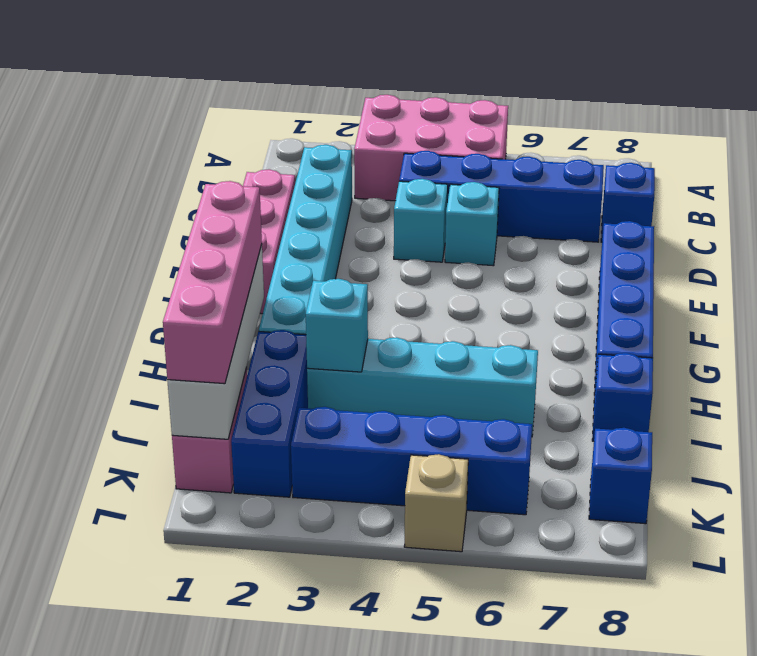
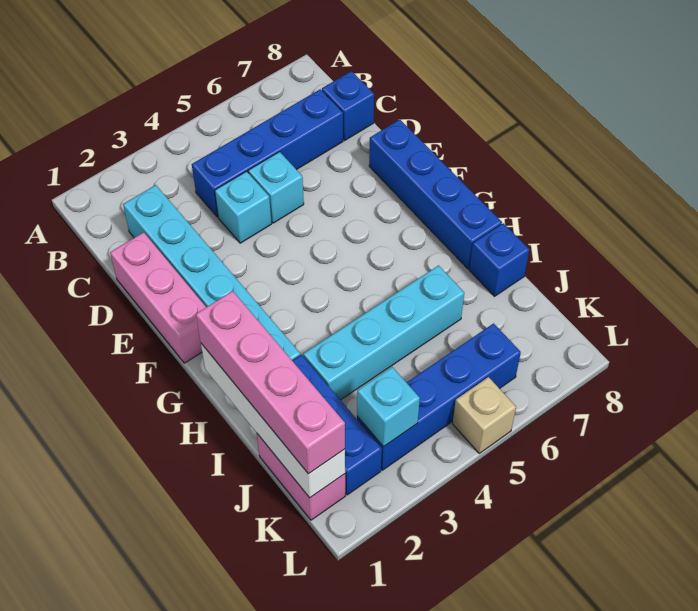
pink brick A3:B5 level 1 -> none
cyan brick I3 level 2 -> cyan brick K3 level 2
blue brick K8 level 1 -> none

